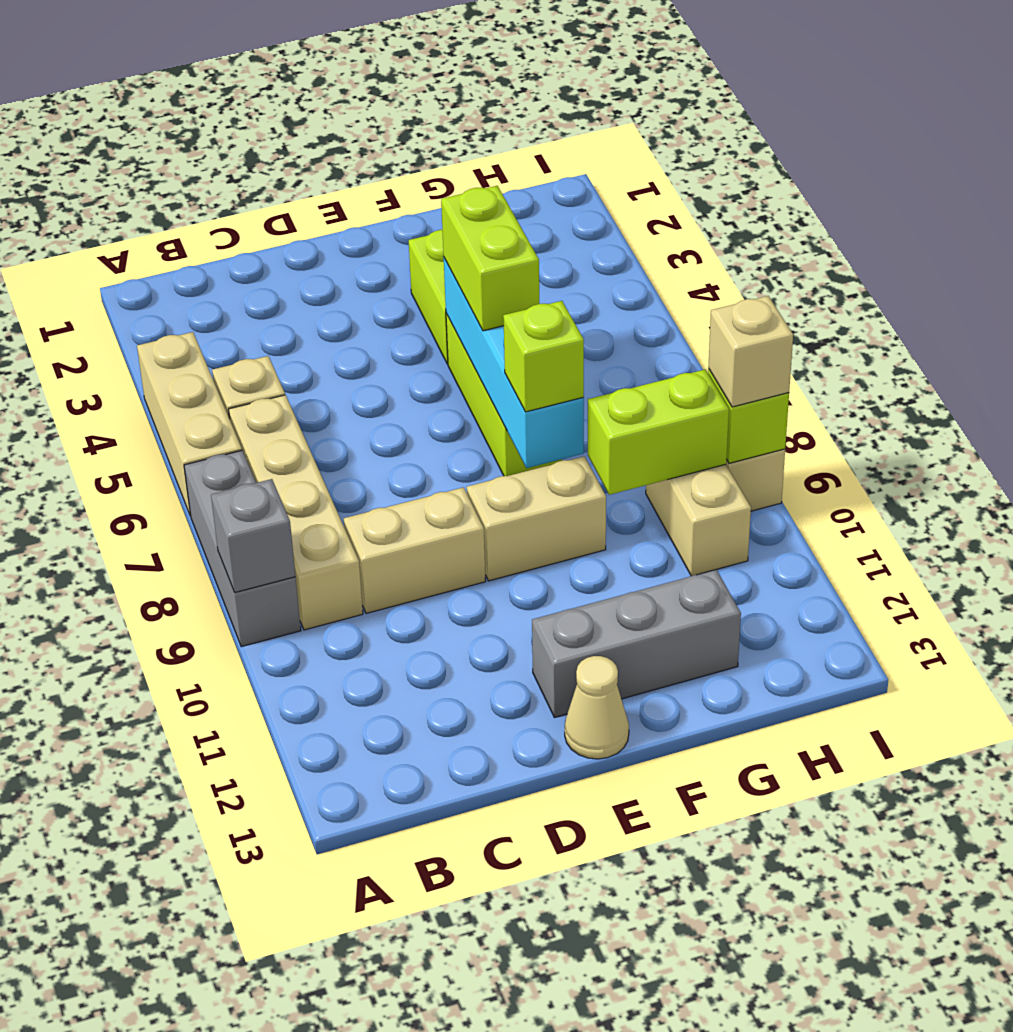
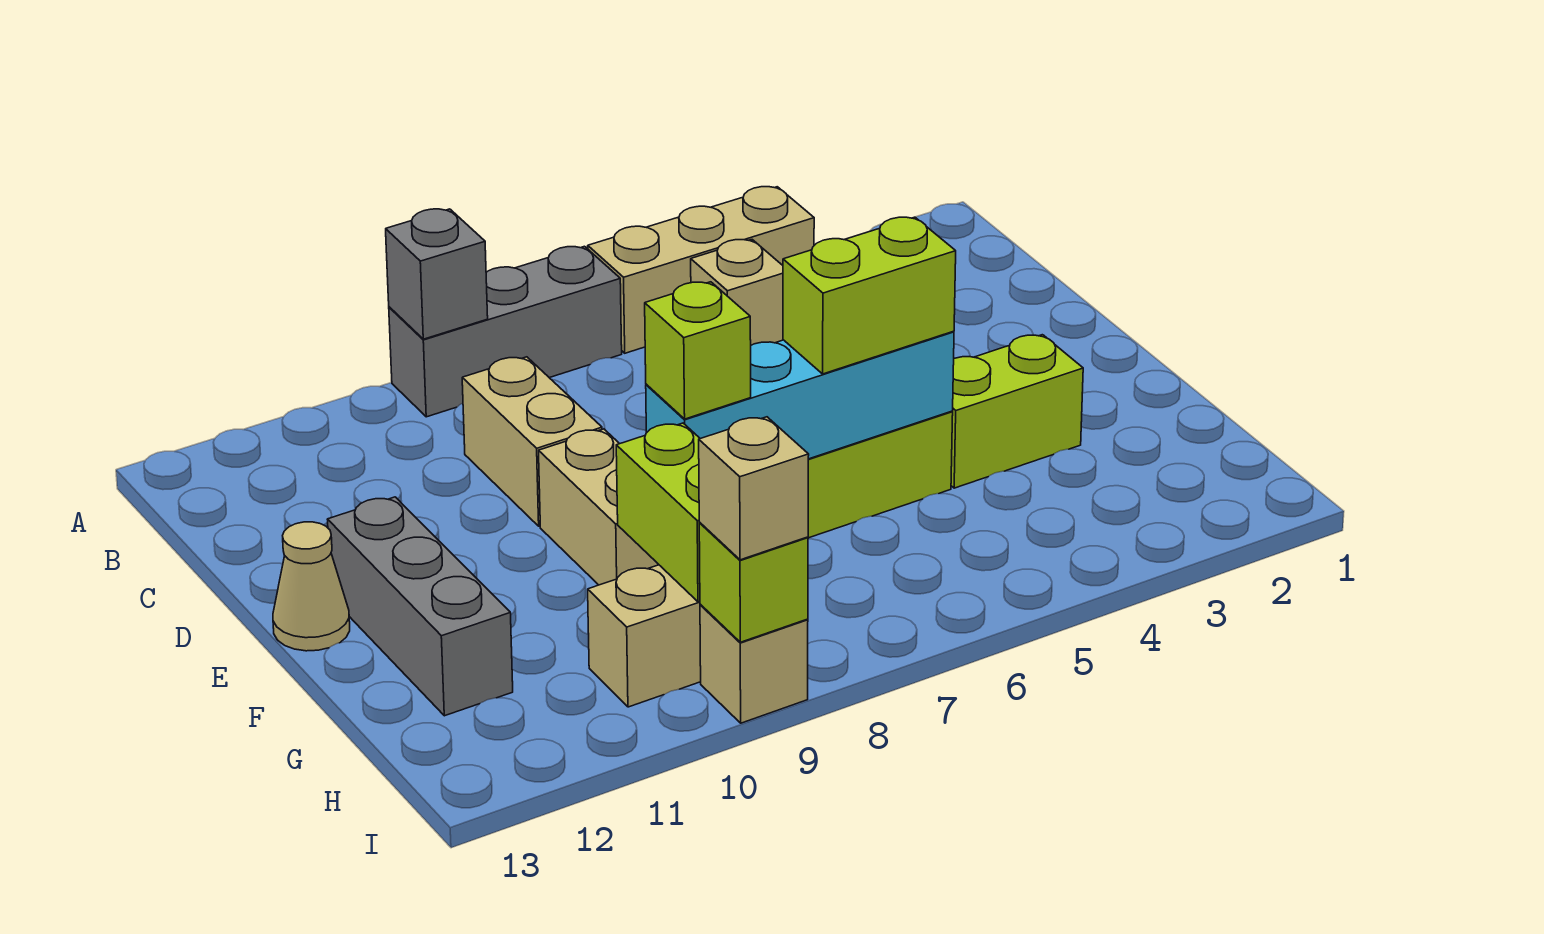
tan brick B6:B9 level 1 -> none

